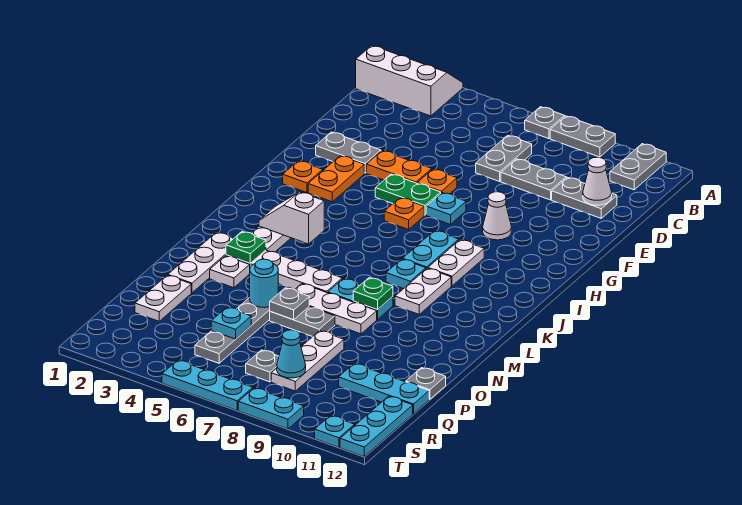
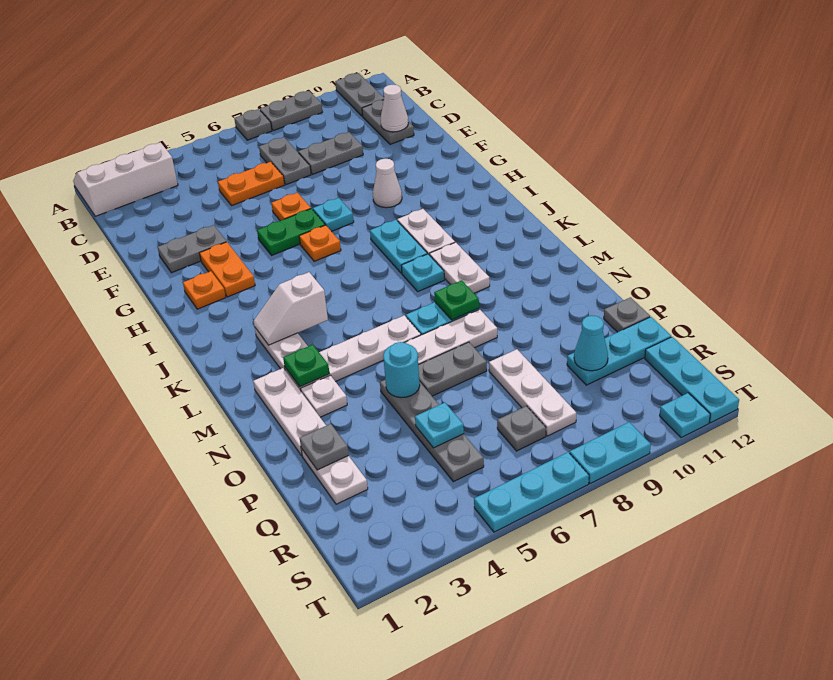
grey plate D10:D11 level 1 -> grey plate C11:D11 level 1
orange plate F4:F5 level 1 -> orange plate D5:D6 level 1
grey plate O6 level 2 -> grey plate P2 level 2
cyan cone R8 level 2 -> cyan cone Q10 level 2

